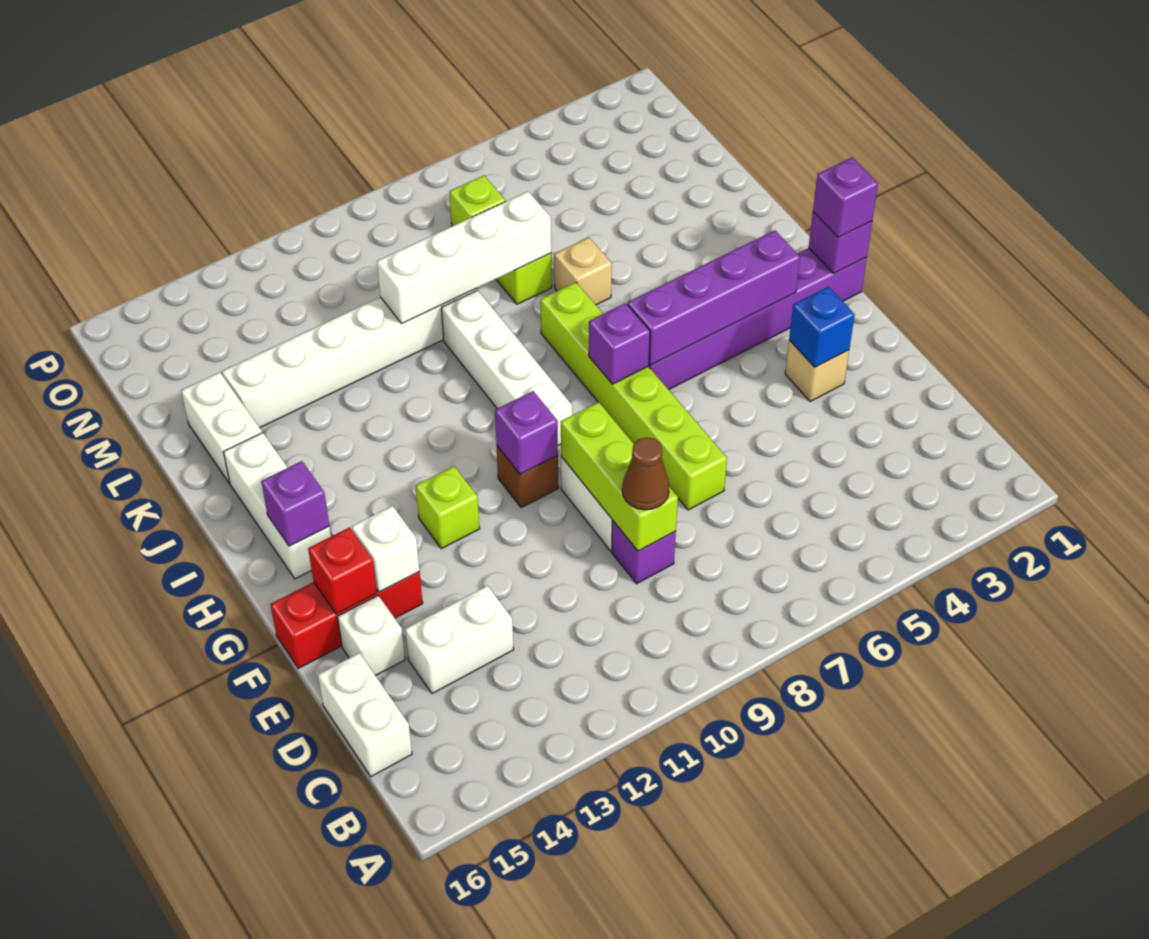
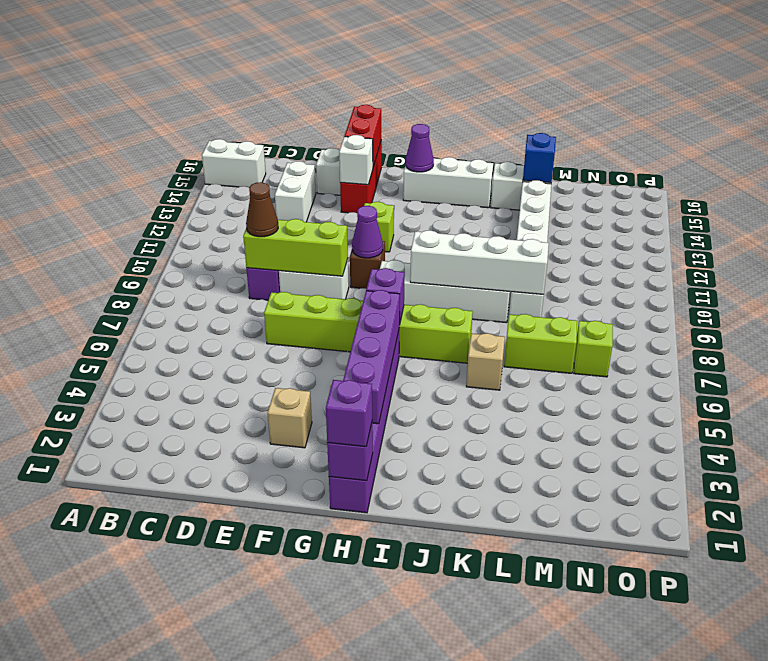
white brick C16:D16 level 1 -> white brick A15:B15 level 1
blue brick F3 level 2 -> blue brick L15 level 2
red brick F15 level 2 -> red brick F15:F16 level 2
purple brick G10 level 2 -> purple cone G10 level 2
purple brick H15 level 2 -> purple cone H15 level 2
white brick L7:L10 level 2 -> white brick I9:L9 level 2

